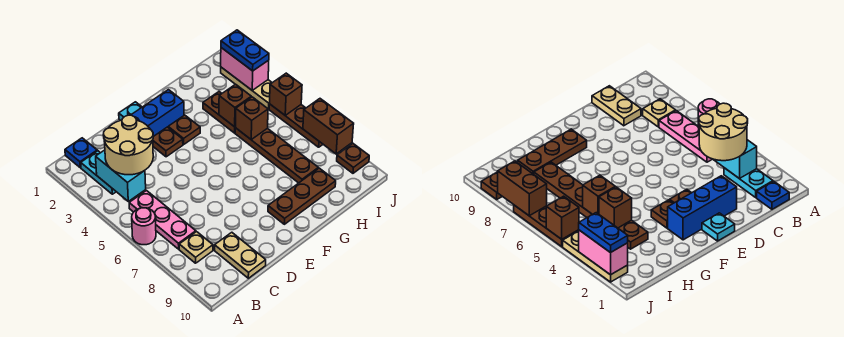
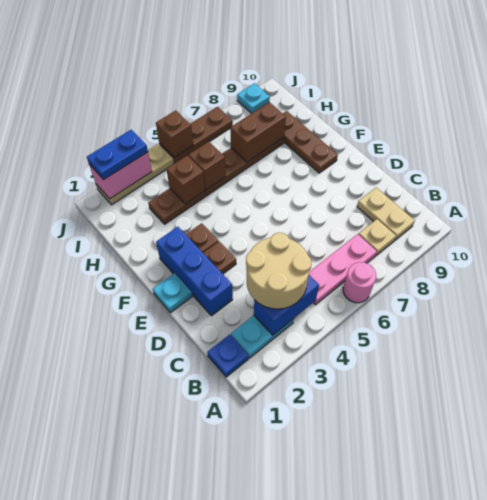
cyan brick B3:B4 level 2 -> blue brick B3:B4 level 2
tan plate C9:C10 level 1 -> tan plate B9:C9 level 1
brown brick J7:J8 level 2 -> brown brick H7:H8 level 2
brown plate J9 level 1 -> cyan plate J9 level 1

